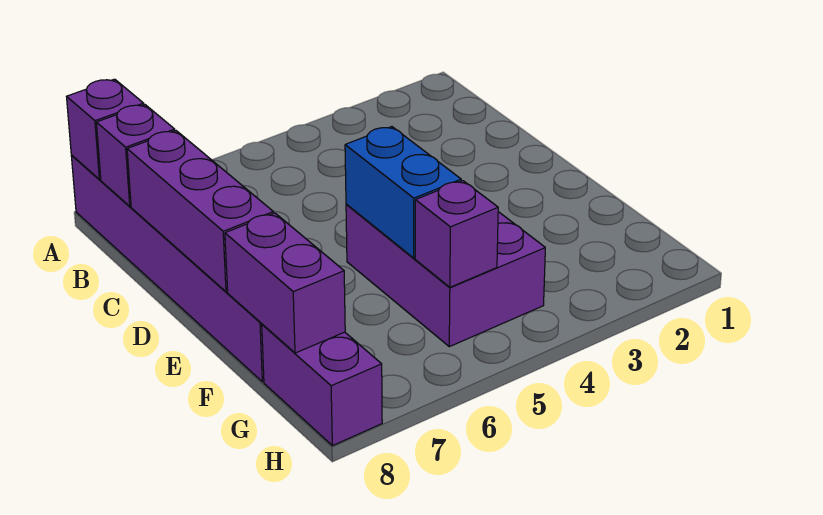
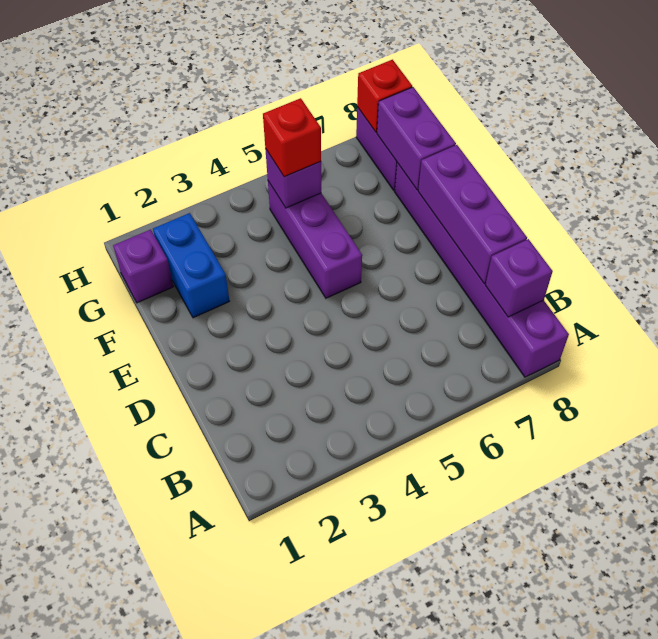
purple brick A8 level 2 -> purple brick G1 level 1
purple brick E4:G5 level 1 -> purple brick E5:G5 level 1
blue brick E5:F5 level 2 -> blue brick F2:G2 level 1
none -> red brick G5 level 3
none -> red brick H8 level 2

